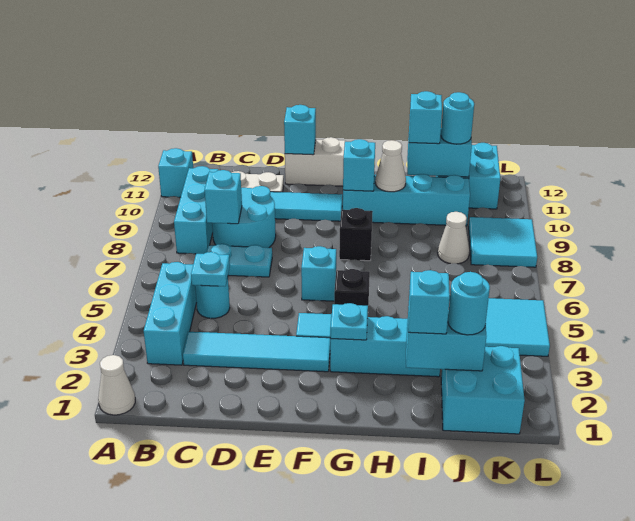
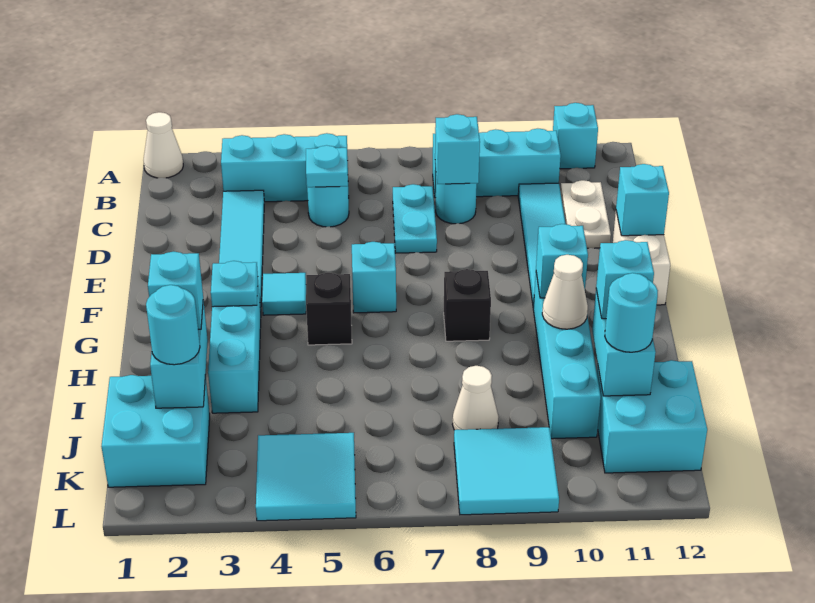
cyan round brick C8:D9 level 1 -> cyan round brick C8 level 1

